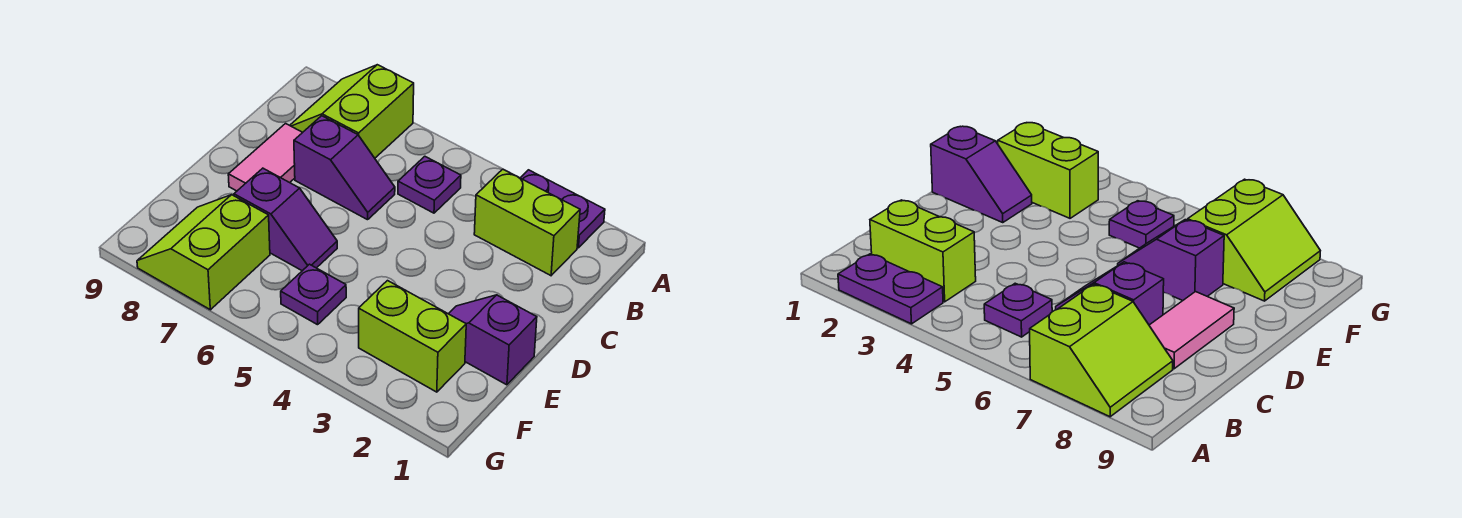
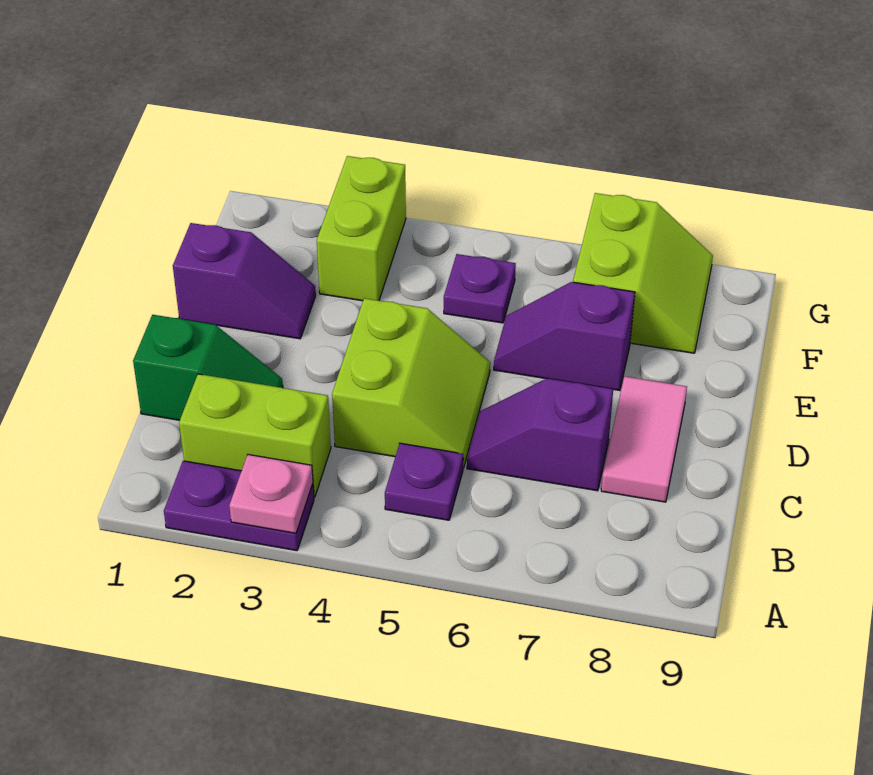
none -> pink plate A3 level 2
lime slope A7:B8 level 1 top 7 -> lime slope C4:D5 level 1 top 4
none -> green slope C1:C2 level 1 top 1
lime brick F2:F3 level 1 -> lime brick F3:G3 level 1

